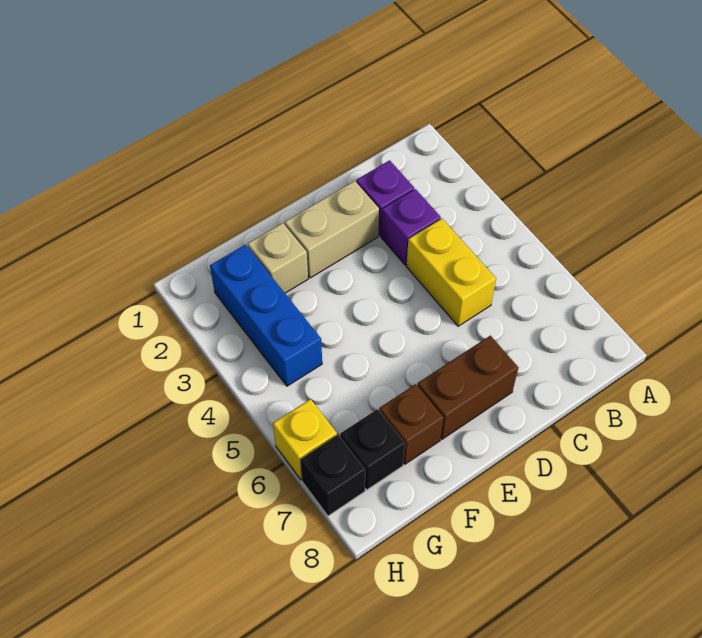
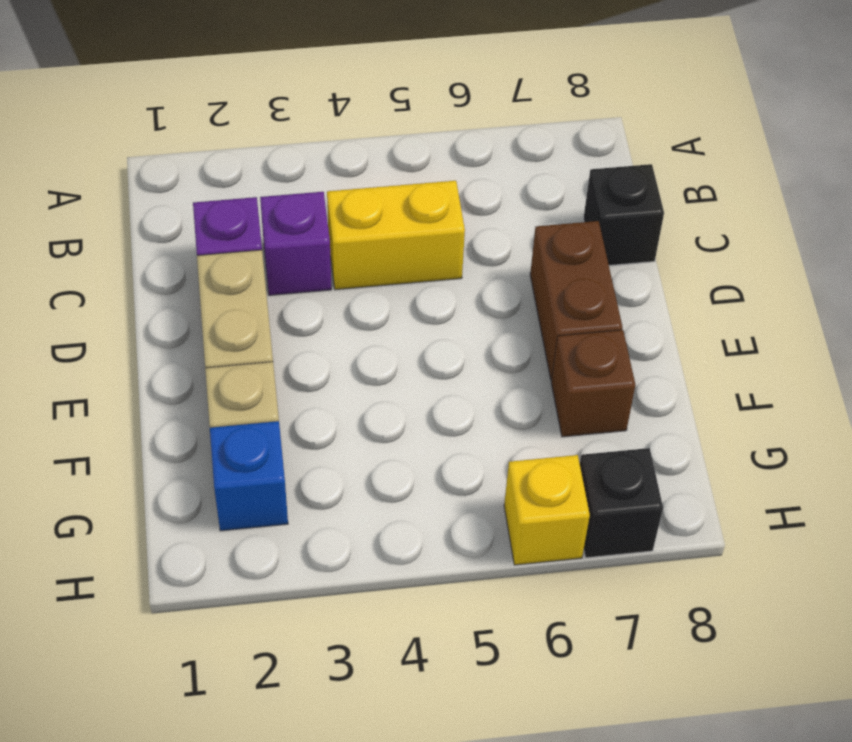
blue brick G2:G4 level 1 -> blue brick G2 level 1
black brick G7 level 1 -> black brick C8 level 1

